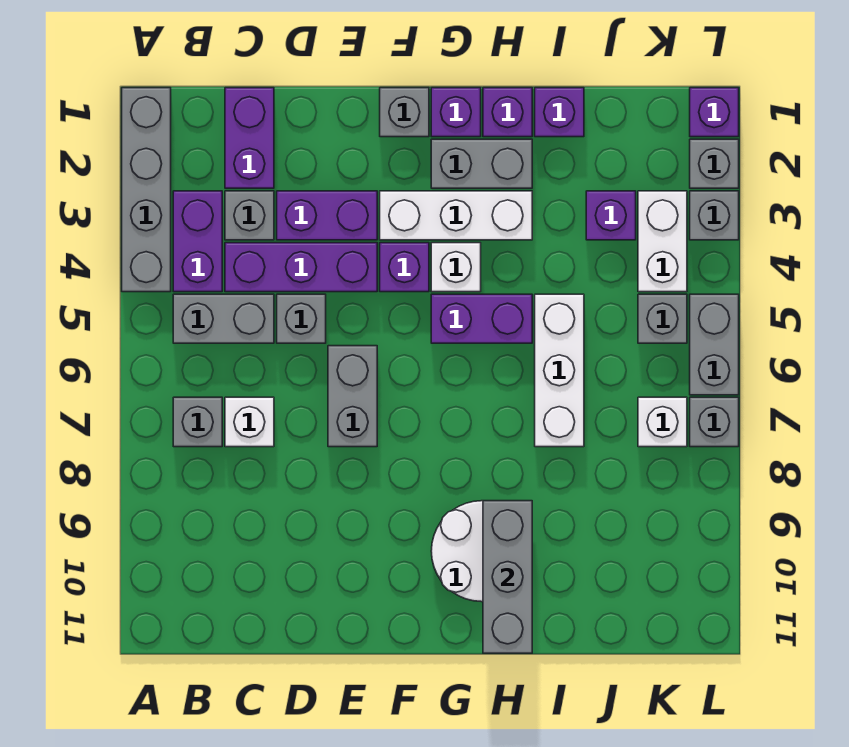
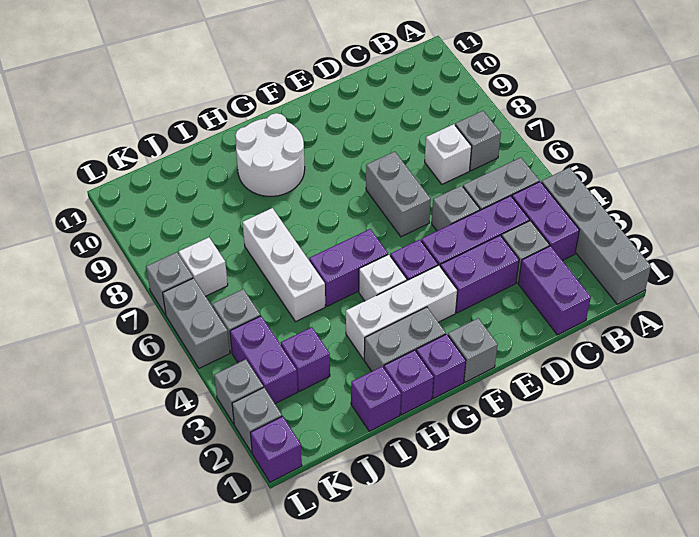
grey brick H9:H11 level 2 -> none
white brick K3:K4 level 1 -> purple brick K3:K4 level 1

